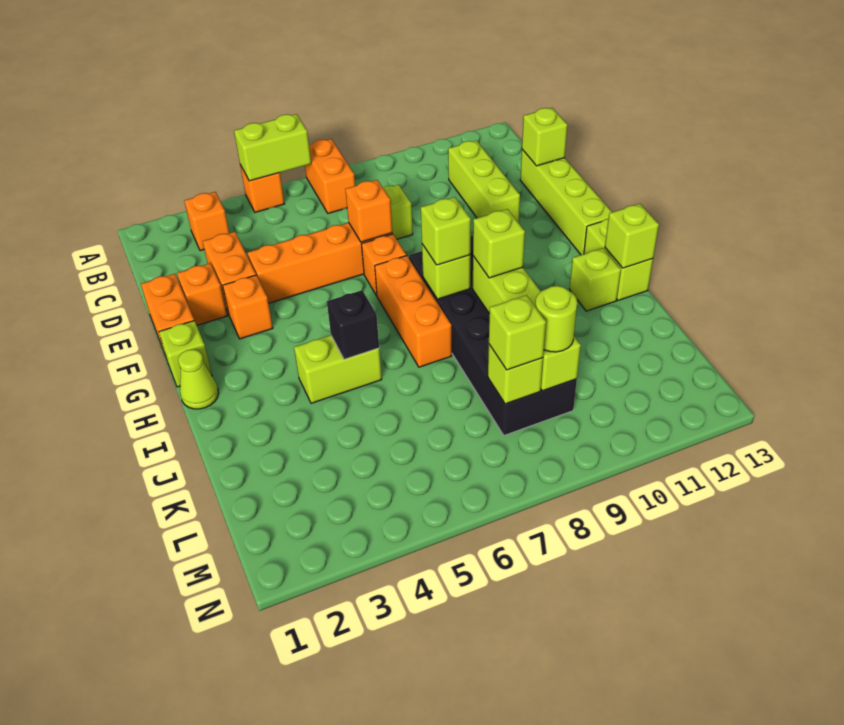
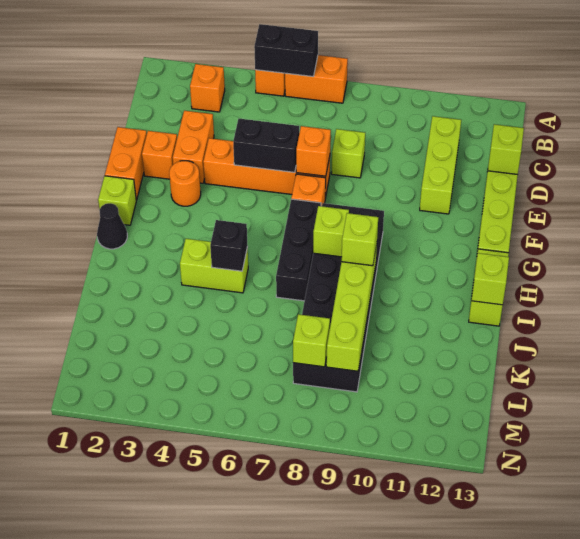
lime brick A5:A6 level 2 -> black brick A5:A6 level 2
orange brick A7:B7 level 1 -> orange brick A6:A7 level 1
none -> black brick E5:E6 level 2
orange brick F3 level 1 -> orange round brick F3 level 1
orange brick G7:I7 level 1 -> black brick G7:I7 level 1
lime cone H1 level 1 -> black cone H1 level 1
lime brick H8 level 3 -> none
lime brick I12 level 1 -> none
lime brick L8 level 3 -> none
lime round brick L9 level 3 -> none

